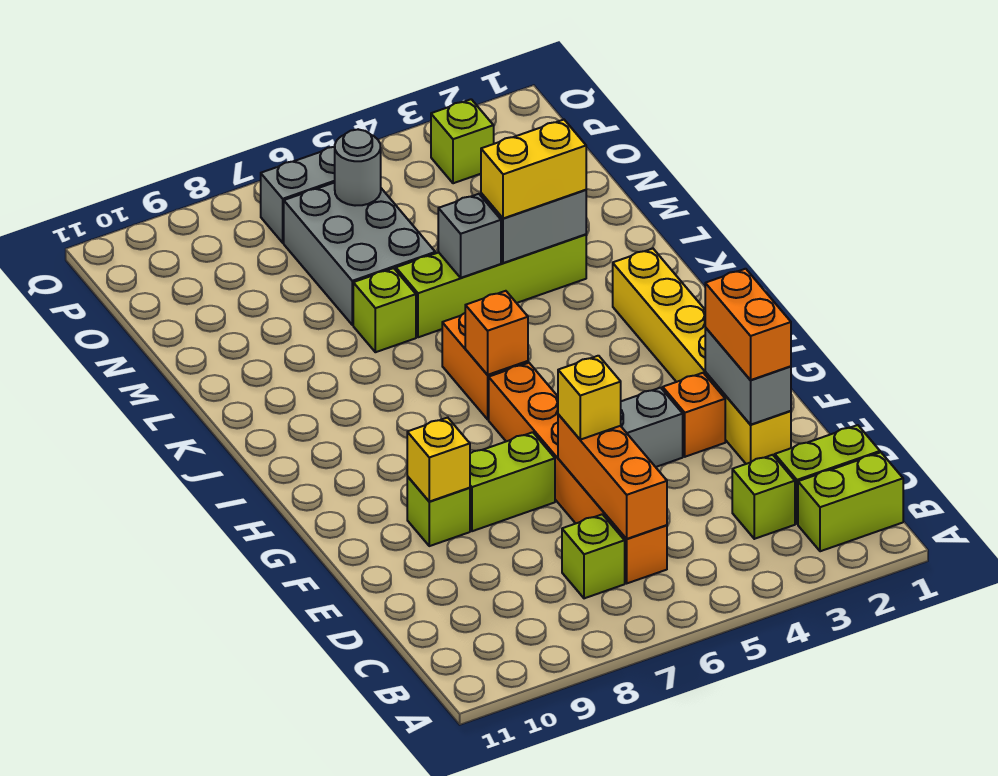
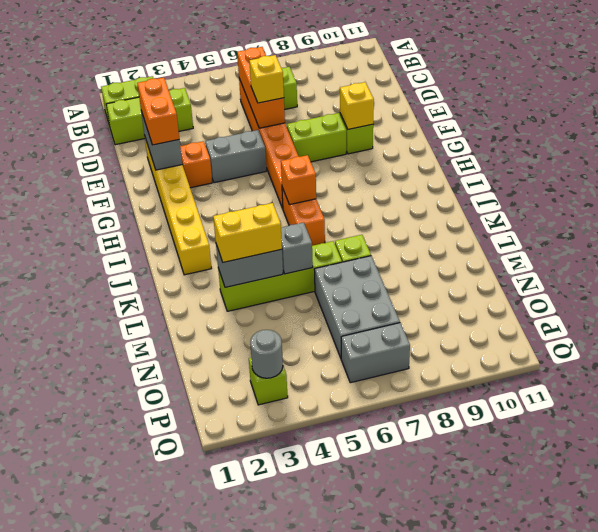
grey round brick O6 level 2 -> grey round brick P3 level 2

